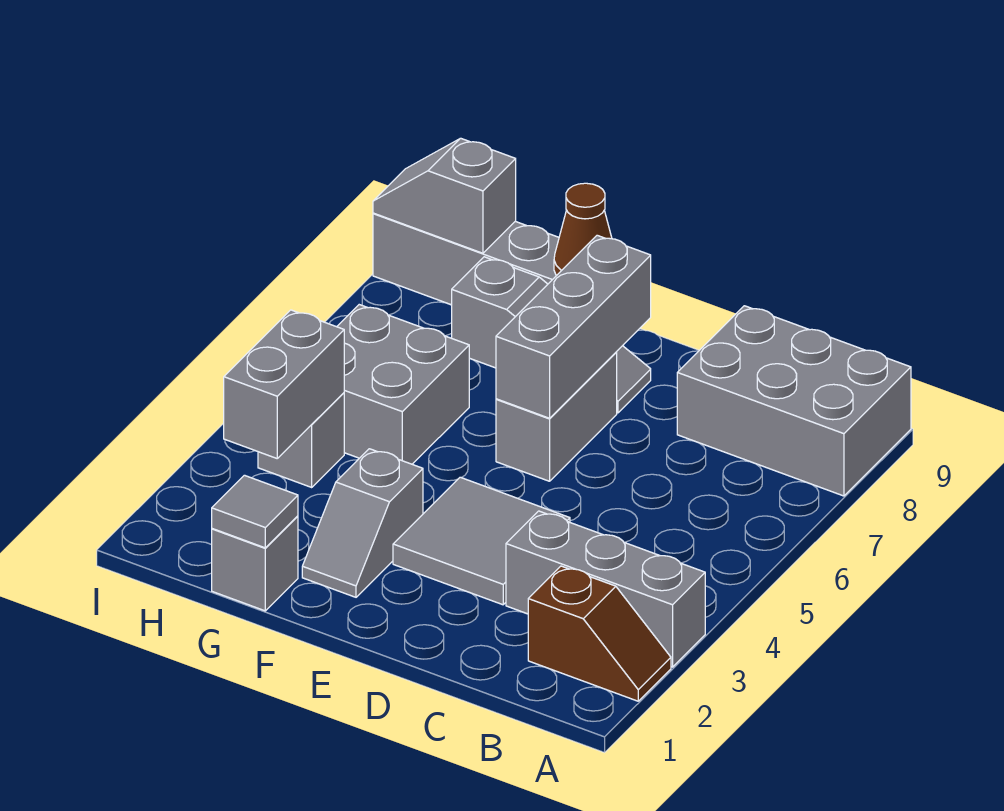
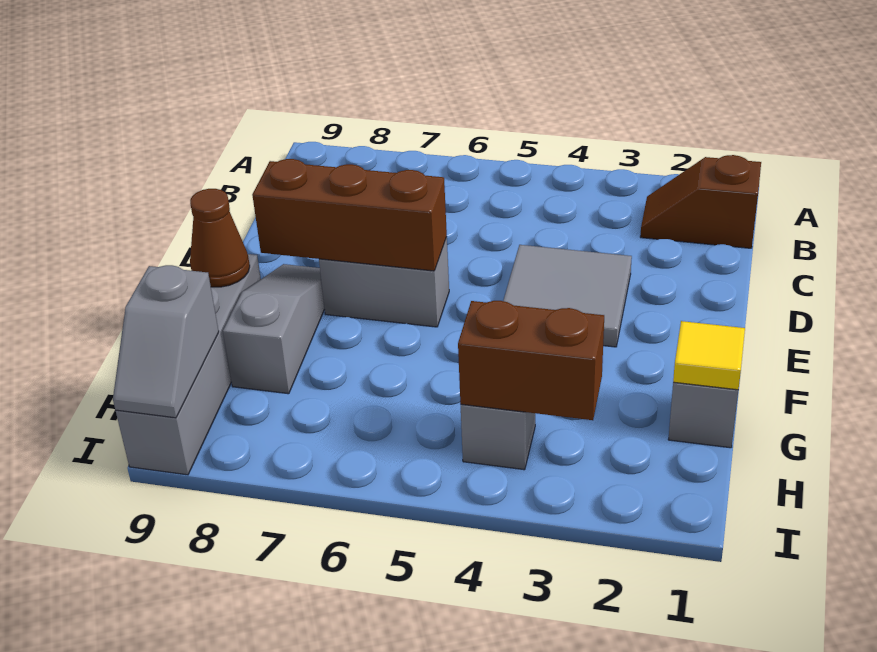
brown slope A2:B2 level 1 top B -> brown slope B1:B2 level 1 top 1
grey brick A3:C3 level 1 -> none
grey brick A8:C9 level 1 -> none
grey brick E6:E8 level 2 -> brown brick E6:E8 level 2
grey slope F2:F3 level 1 top 3 -> none
grey tile G1 level 2 -> yellow tile G1 level 2
grey brick G5:H6 level 1 -> none
grey brick H3:H4 level 2 -> brown brick H3:H4 level 2

